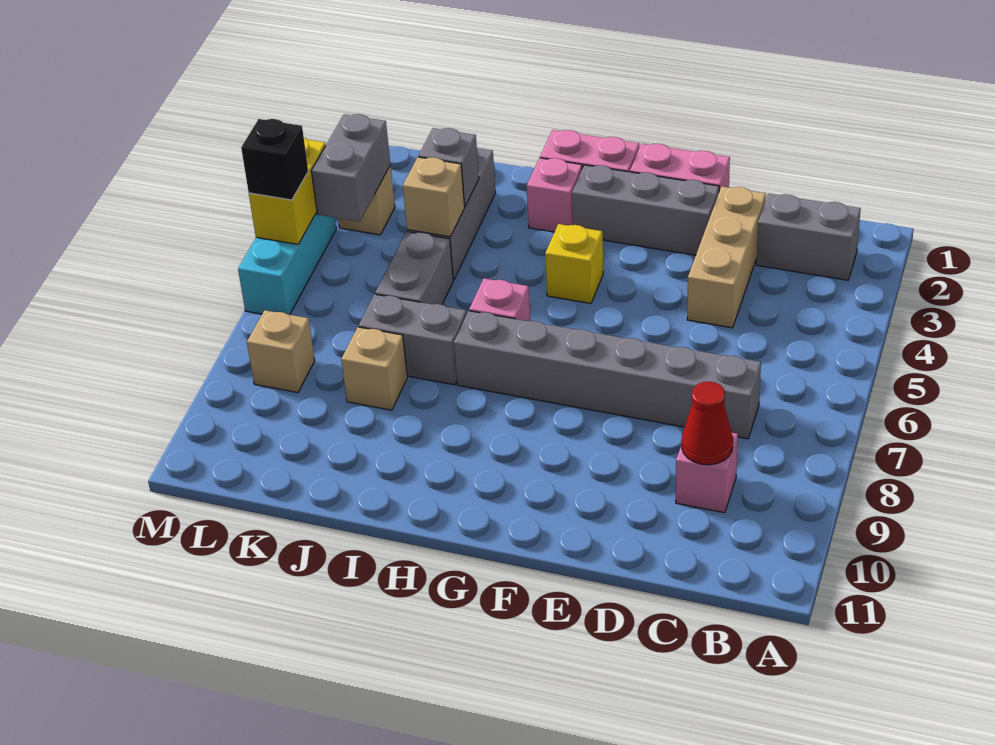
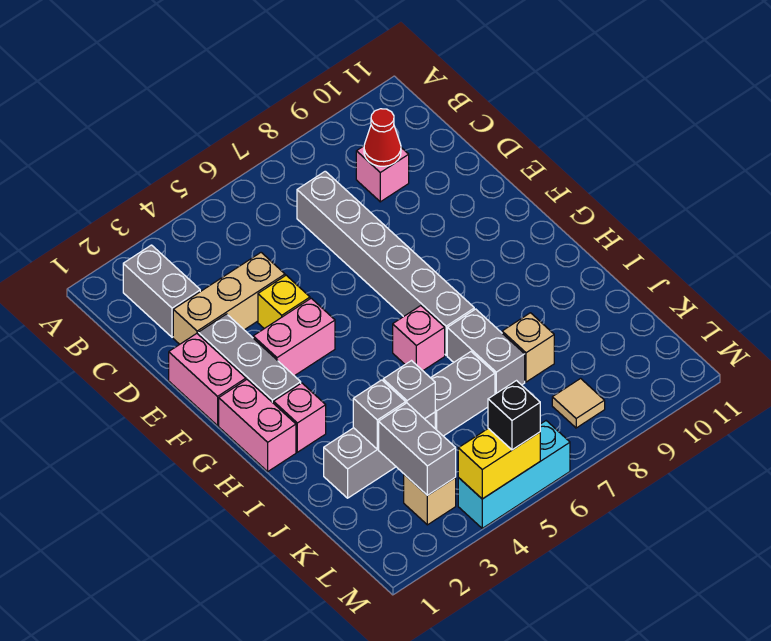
none -> pink brick F3:F4 level 1
yellow brick G4 level 1 -> yellow brick E4 level 1
tan brick J4 level 2 -> grey brick J4 level 2
grey brick L3:L4 level 2 -> grey brick K3:L3 level 2
tan brick L8 level 1 -> tan tile L8 level 1

